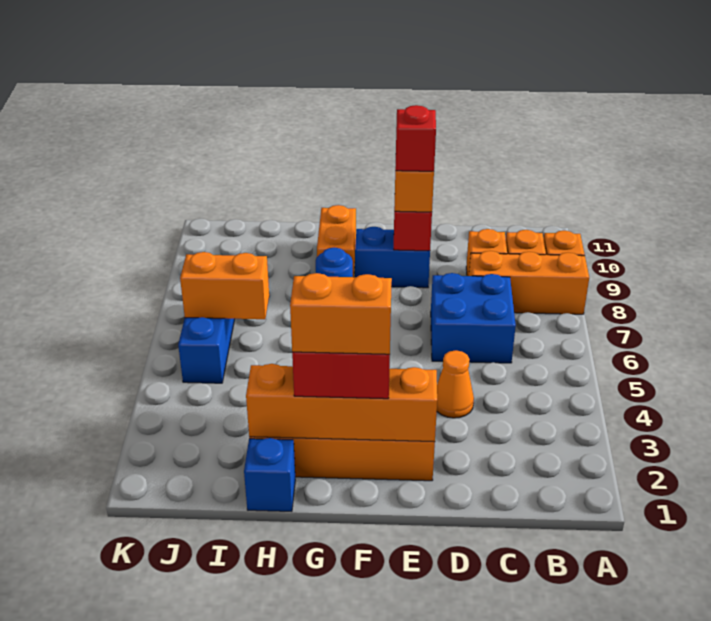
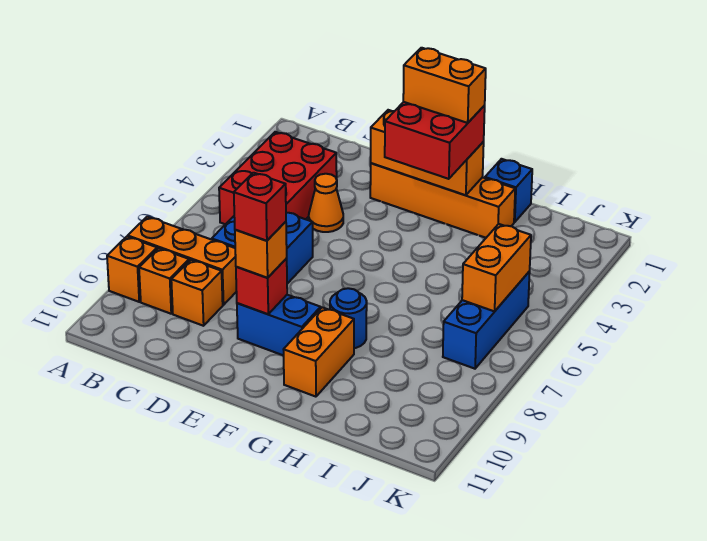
none -> red brick B3:C5 level 1
orange brick E2:H2 level 2 -> orange brick E2:G2 level 2
orange brick I6:J6 level 2 -> orange brick J5:J6 level 2

